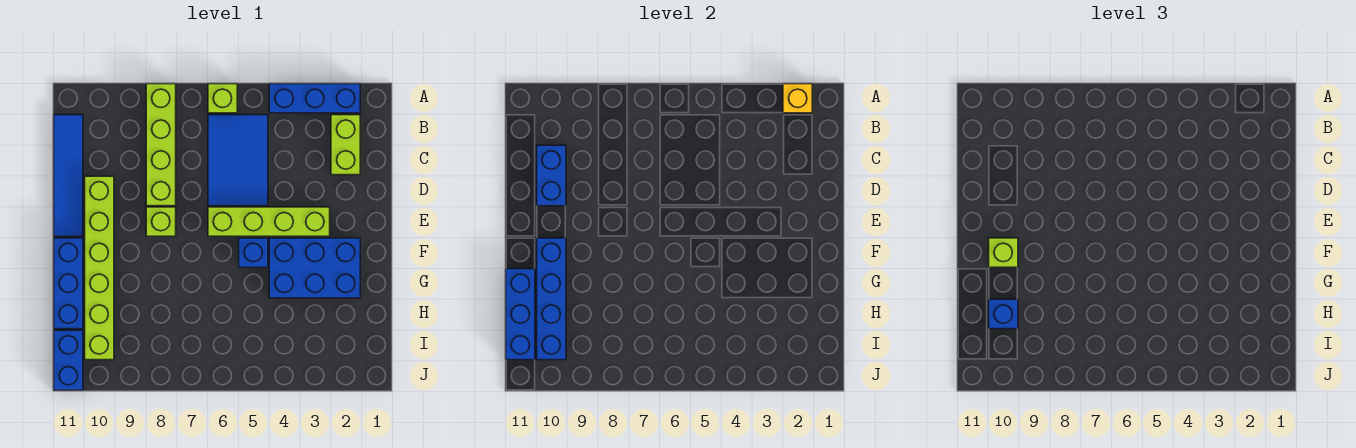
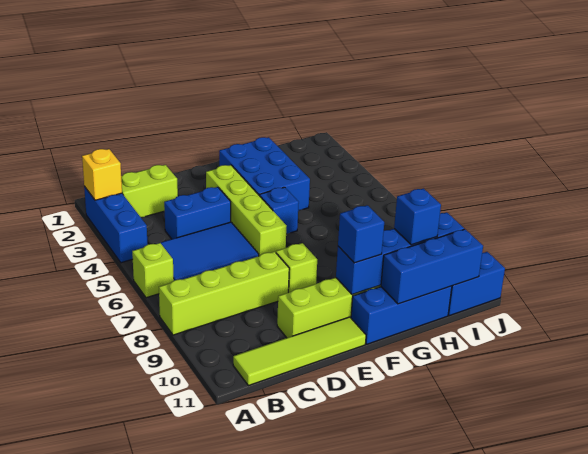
blue tile B11:E11 level 1 -> lime tile B11:E11 level 1
blue brick C10:D10 level 2 -> blue brick C4:D4 level 1
lime brick F10 level 3 -> blue brick F10 level 3

